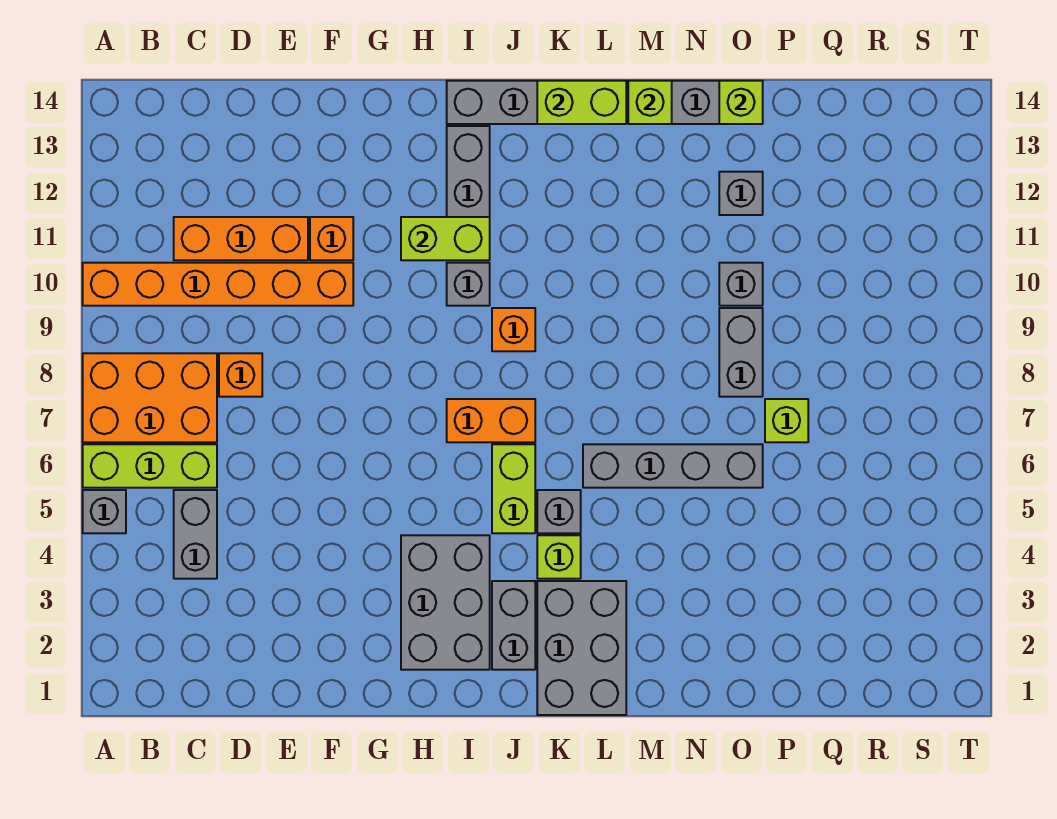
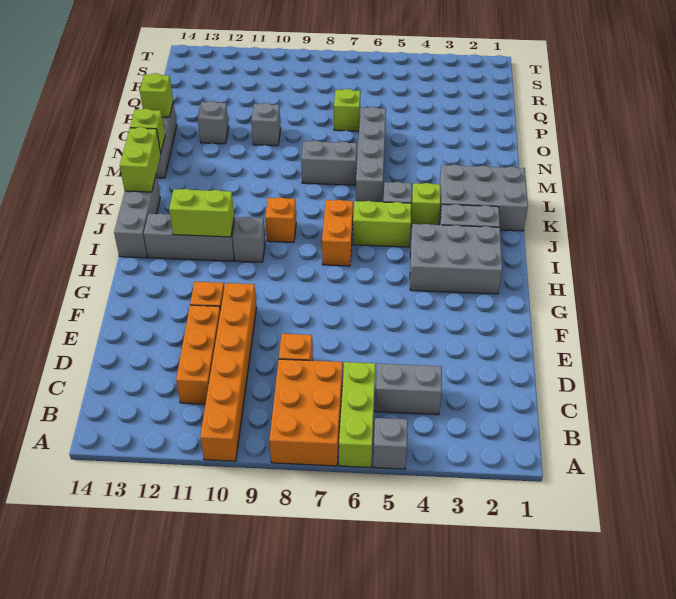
lime brick H11:I11 level 2 -> lime brick I11:I12 level 2
grey brick O8:O9 level 1 -> grey brick M7:M8 level 1

